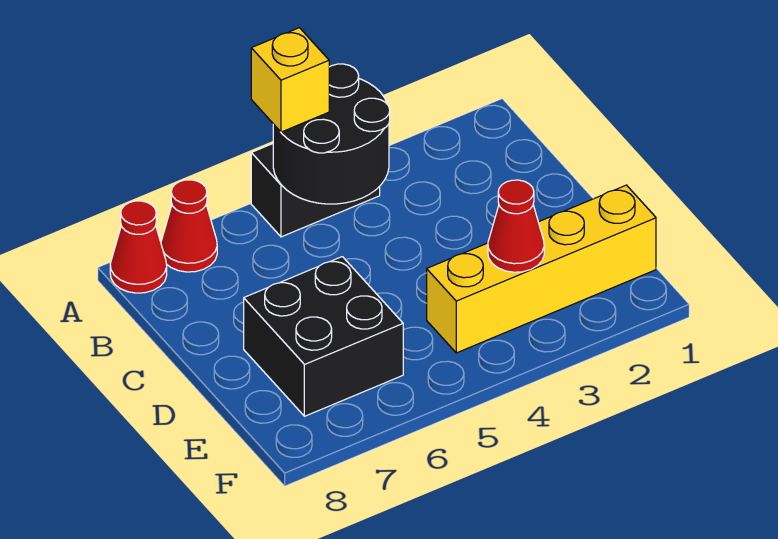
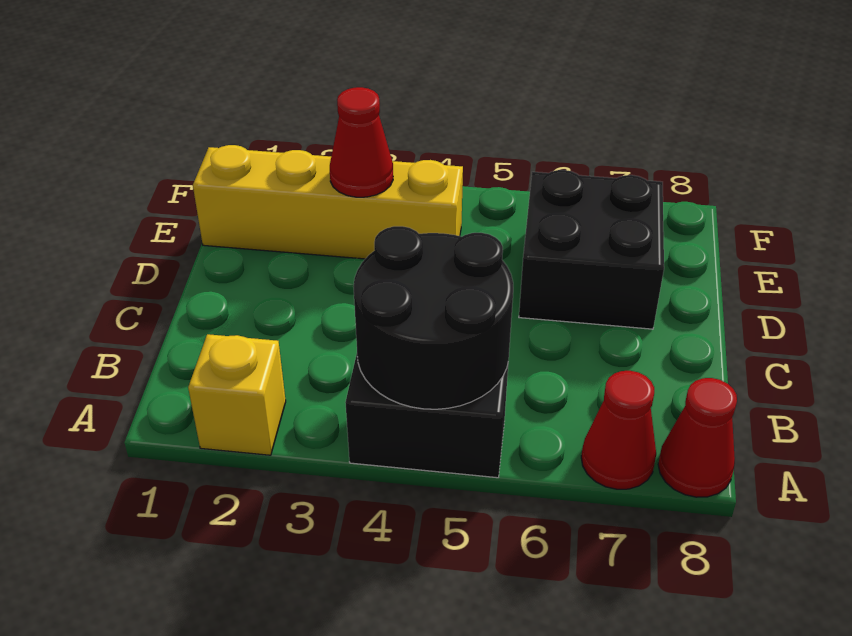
yellow brick A5 level 3 -> yellow brick A2 level 1

